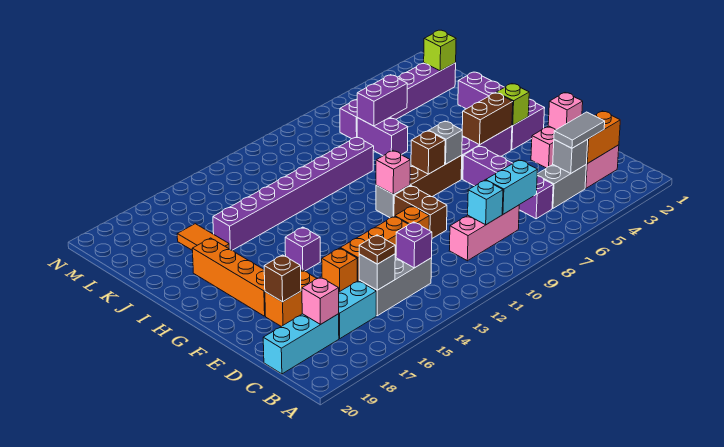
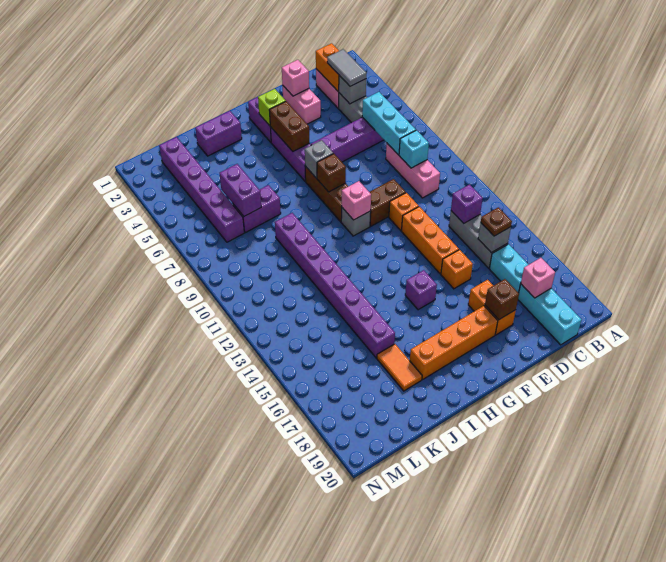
cyan brick C7:C8 level 2 -> cyan brick C6:C8 level 2
orange tile J17:K17 level 1 -> orange tile J17:J18 level 1
lime brick L2 level 2 -> none

